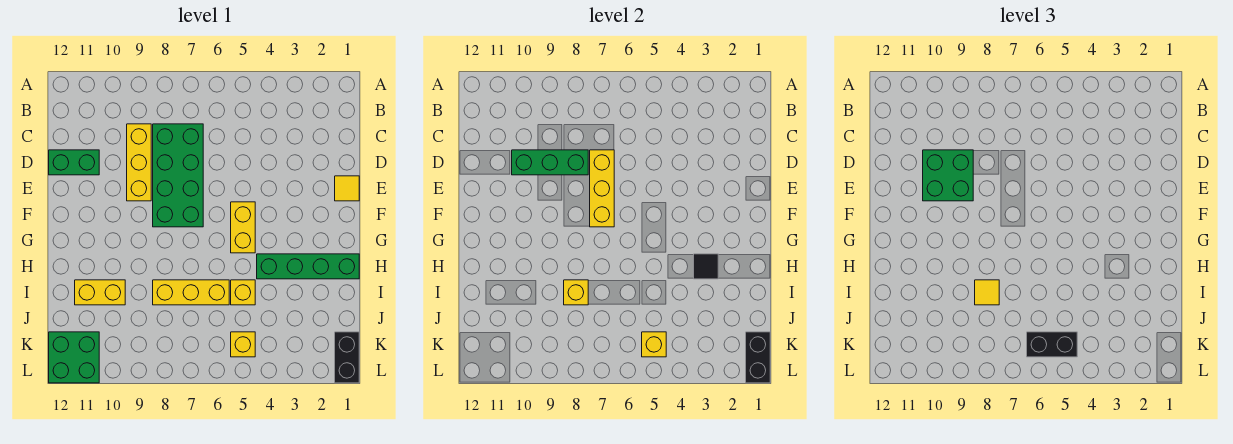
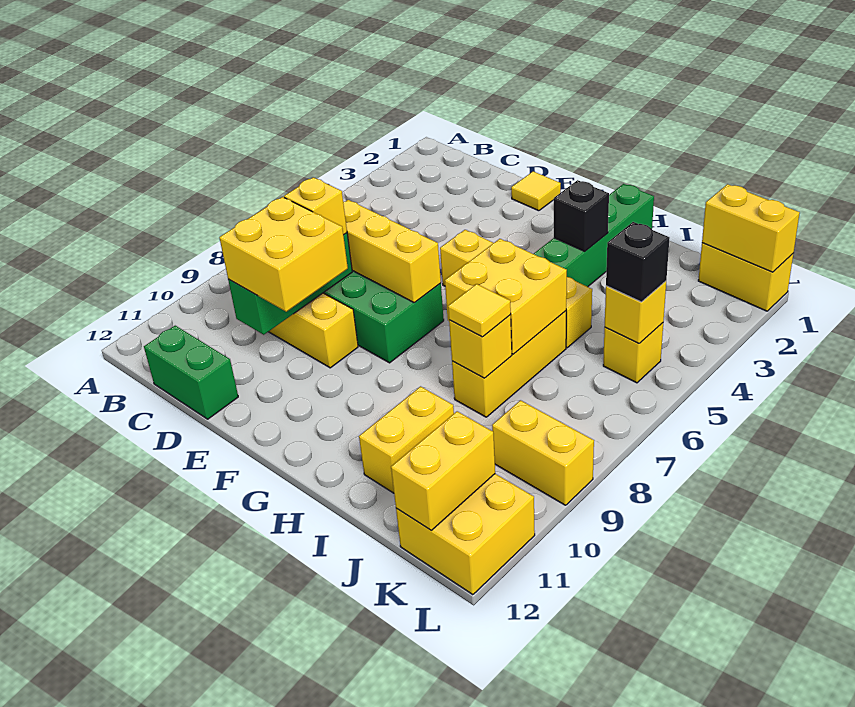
none -> yellow brick D8 level 3
green brick D9:E10 level 3 -> yellow brick D9:E10 level 3
green brick D11:D12 level 1 -> green brick C12:D12 level 1
black tile H3 level 2 -> black brick H3 level 2
none -> yellow brick H6:I7 level 2
black brick K1:L1 level 1 -> yellow brick K1:L1 level 1
black brick K1:L1 level 2 -> yellow brick K1:L1 level 2
black brick K5:K6 level 3 -> black brick K5 level 3
none -> yellow brick K9:L9 level 1
green brick K11:L12 level 1 -> yellow brick K11:L12 level 1
none -> yellow brick K11:K12 level 2

